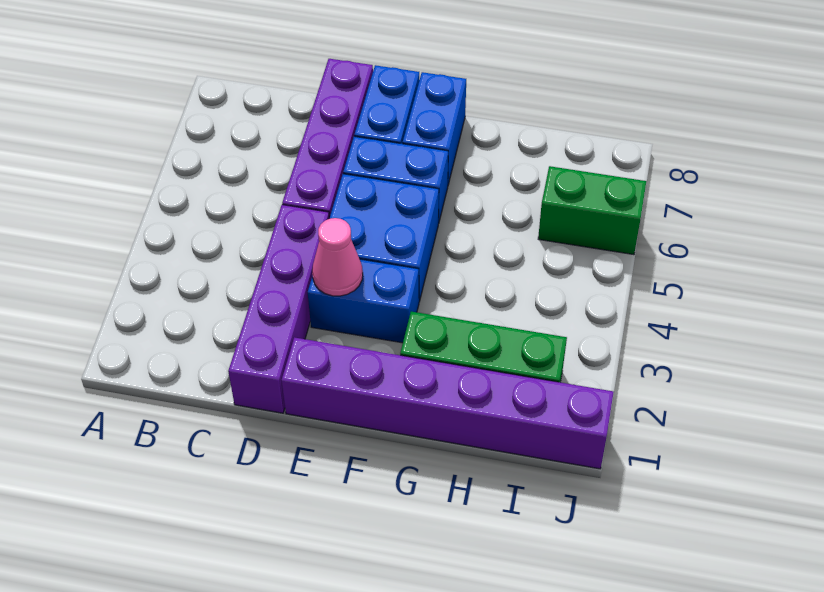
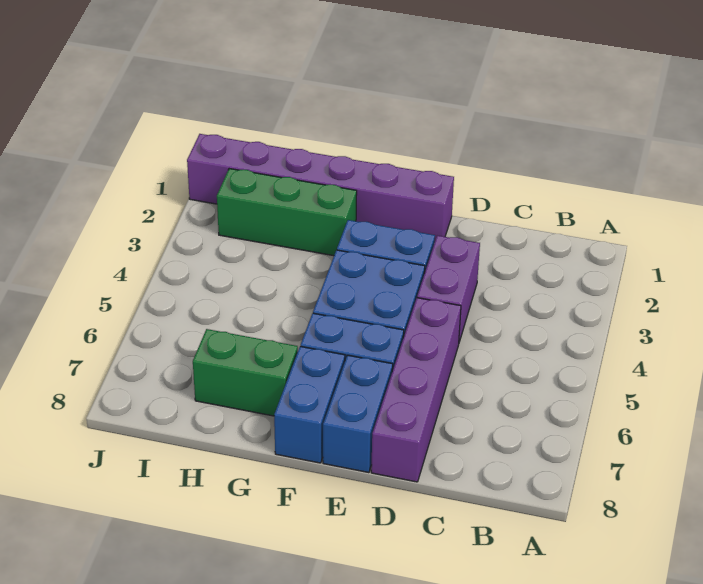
purple brick D1:D4 level 1 -> purple brick D3:D4 level 1
pink cone E3 level 2 -> none
green brick I6:J6 level 1 -> green brick G7:H7 level 1

